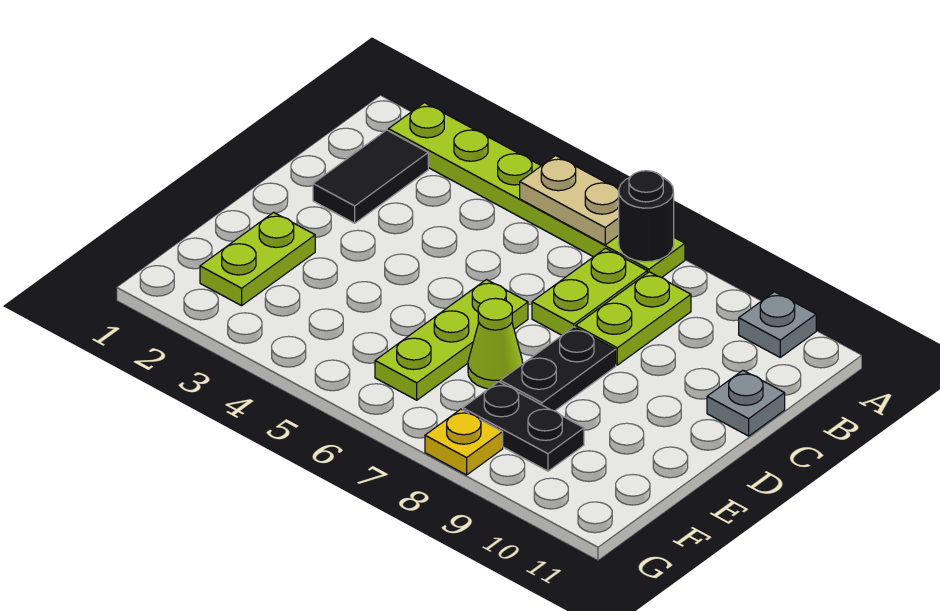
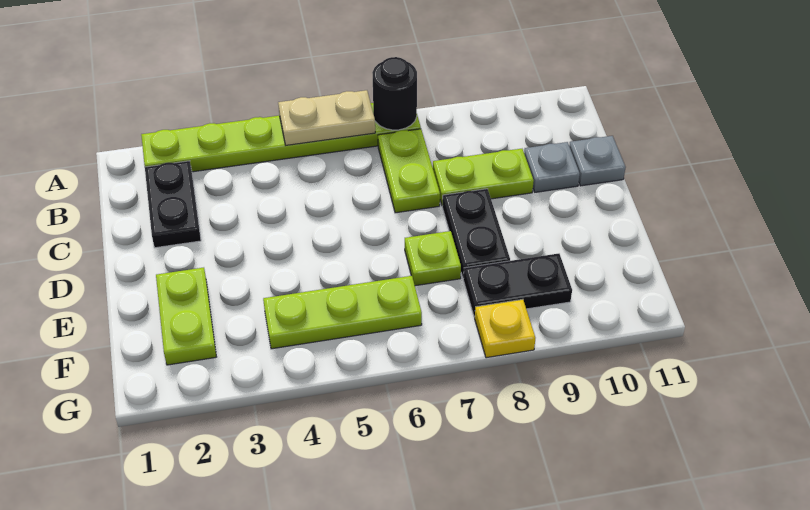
grey plate A10 level 1 -> grey plate C10 level 1
black tile B2:C2 level 1 -> black plate B2:C2 level 1
lime plate B8:C8 level 1 -> lime plate C8:C9 level 1
lime plate D6:F6 level 1 -> lime plate F4:F6 level 1
lime cone E7 level 1 -> lime plate E7 level 1

